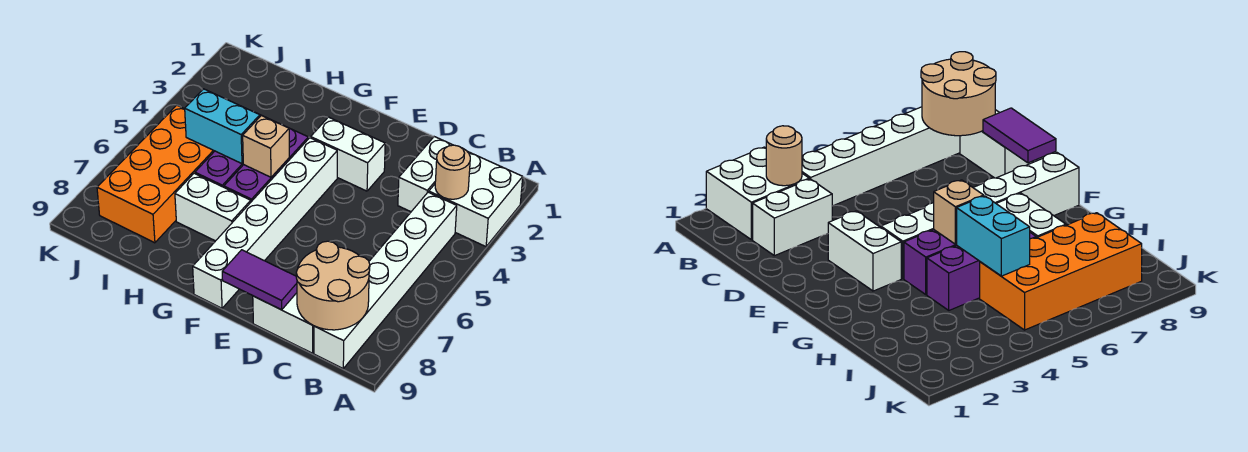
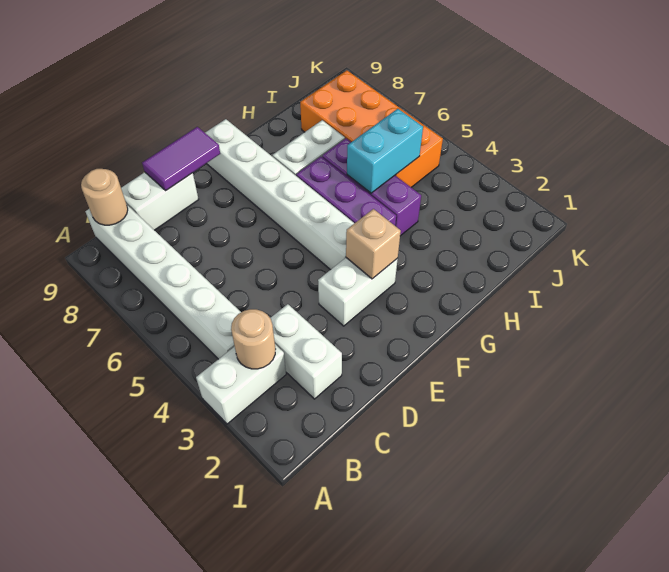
white brick A2:B3 level 1 -> white brick A3:B3 level 1
tan round brick B8:C9 level 2 -> tan round brick B9 level 2
tan brick G5 level 2 -> tan brick F3 level 2

